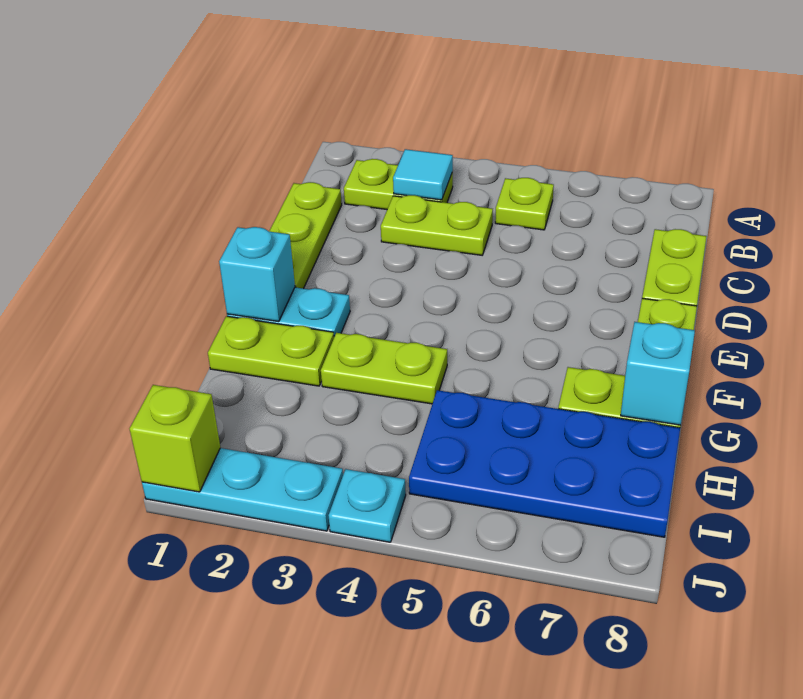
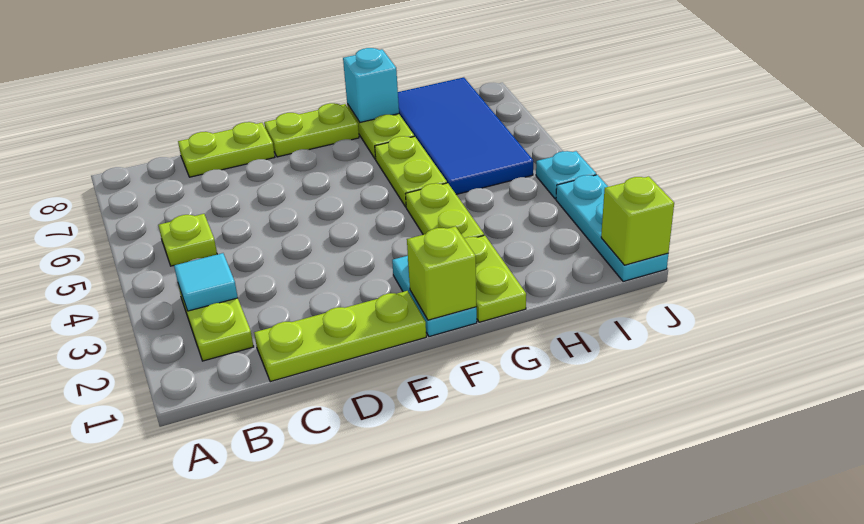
lime plate C3:C4 level 1 -> lime plate G5:G6 level 1
cyan brick F1 level 2 -> lime brick F1 level 2
blue plate H5:I8 level 1 -> blue tile H5:I8 level 1

